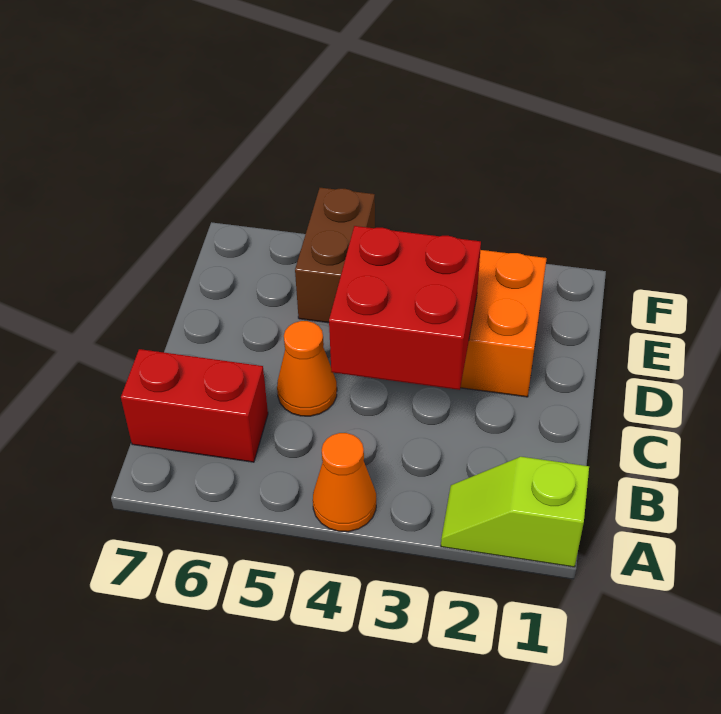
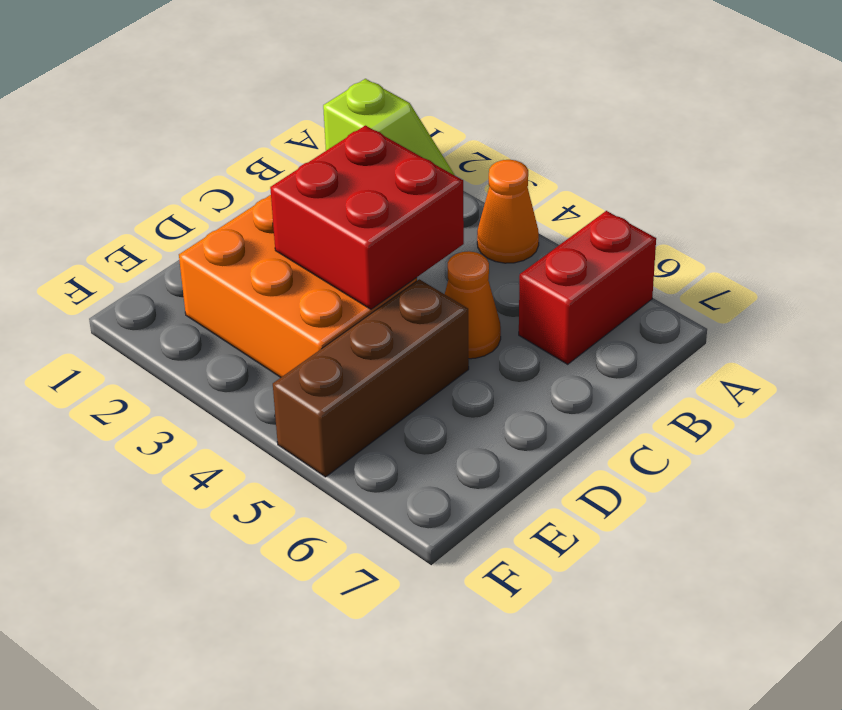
red brick B6:B7 level 1 -> red brick A6:B6 level 1
brown brick E5:F5 level 1 -> brown brick D5:F5 level 1

